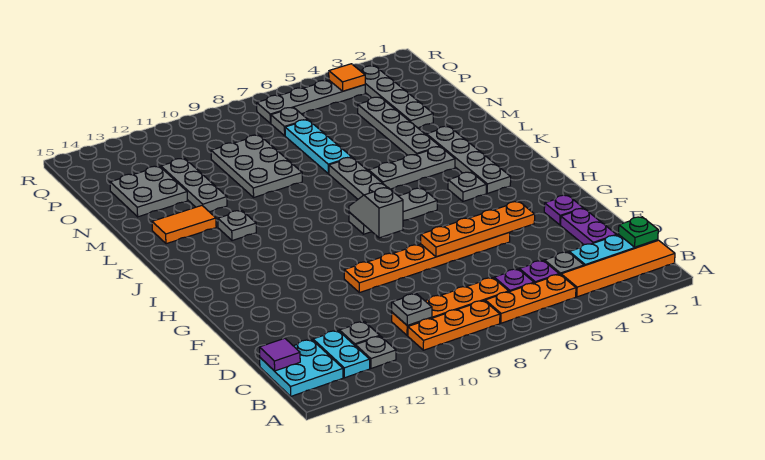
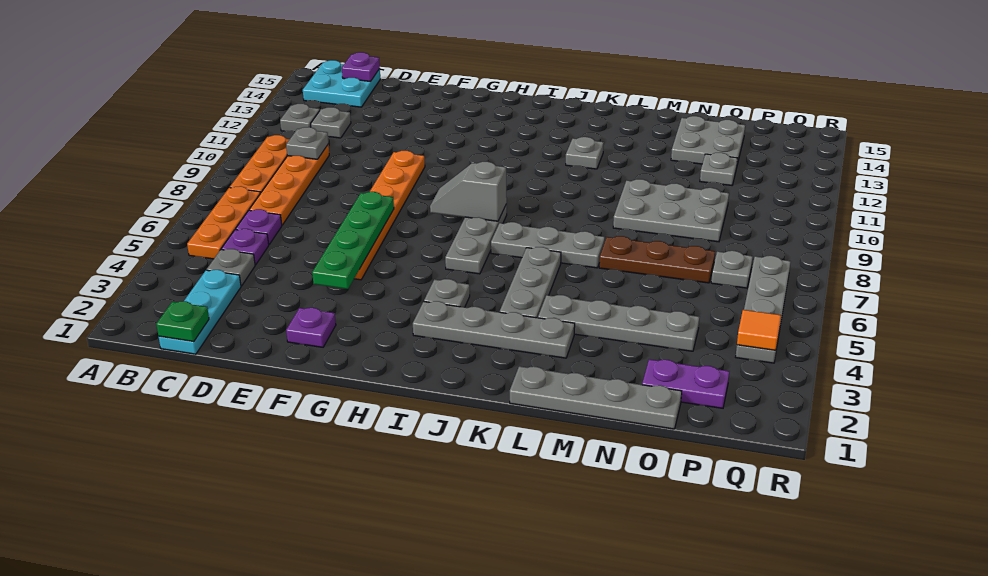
orange tile B1:B4 level 1 -> none
cyan plate B13:C13 level 1 -> none
purple tile C15 level 2 -> purple plate C15 level 2
purple plate D2:E2 level 1 -> purple plate O2:P2 level 1
orange plate F4:F7 level 2 -> green plate F4:F7 level 2
grey slope H8:I8 level 2 top H -> grey slope H8:I8 level 2 top I
orange tile L13:L14 level 1 -> none
cyan plate M7:O7 level 1 -> brown plate M7:O7 level 1
grey plate M12:O12 level 1 -> grey plate O12 level 1
grey plate N3:Q3 level 1 -> grey plate L1:O1 level 1

